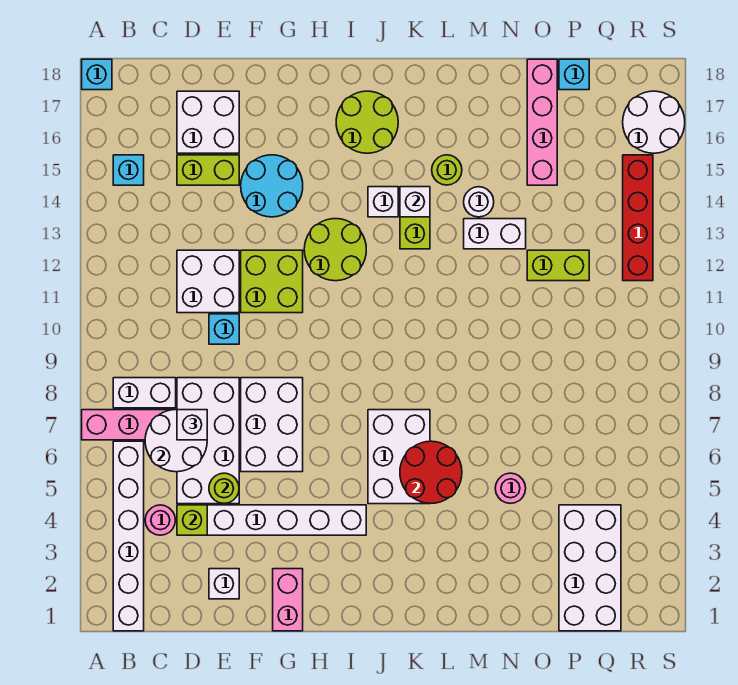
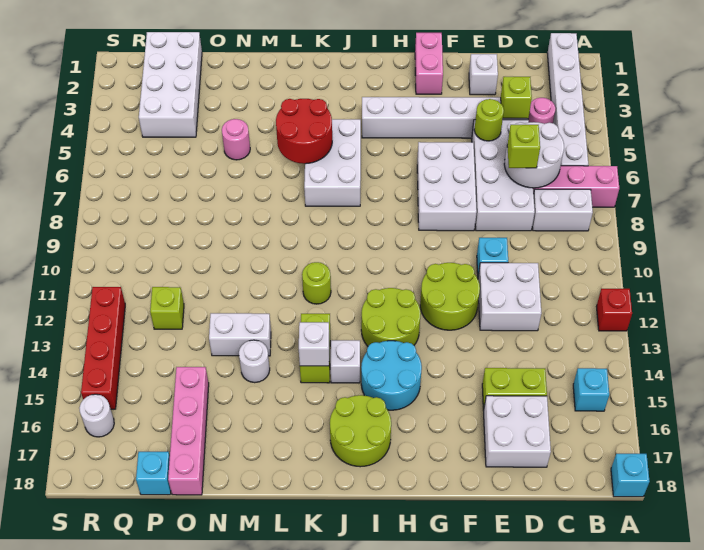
none -> red brick A12 level 1
white brick D7 level 3 -> lime brick D7 level 3
lime brick F11:G12 level 1 -> lime round brick F11:G12 level 1
cyan round brick F14:G15 level 1 -> cyan round brick H14:I15 level 1
lime round brick L15 level 1 -> lime round brick K11 level 1
lime brick O12:P12 level 1 -> lime brick P12 level 1
white round brick R16:S17 level 1 -> white round brick R16 level 1

